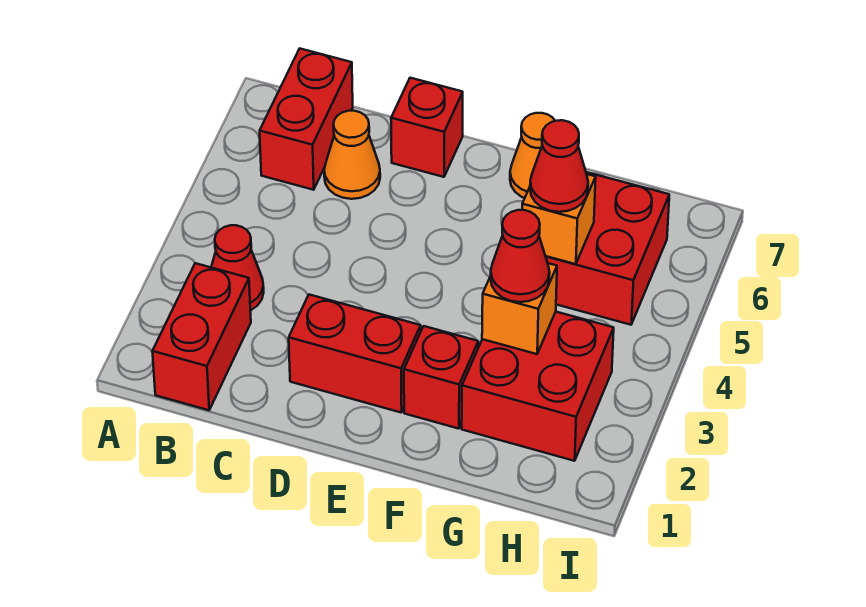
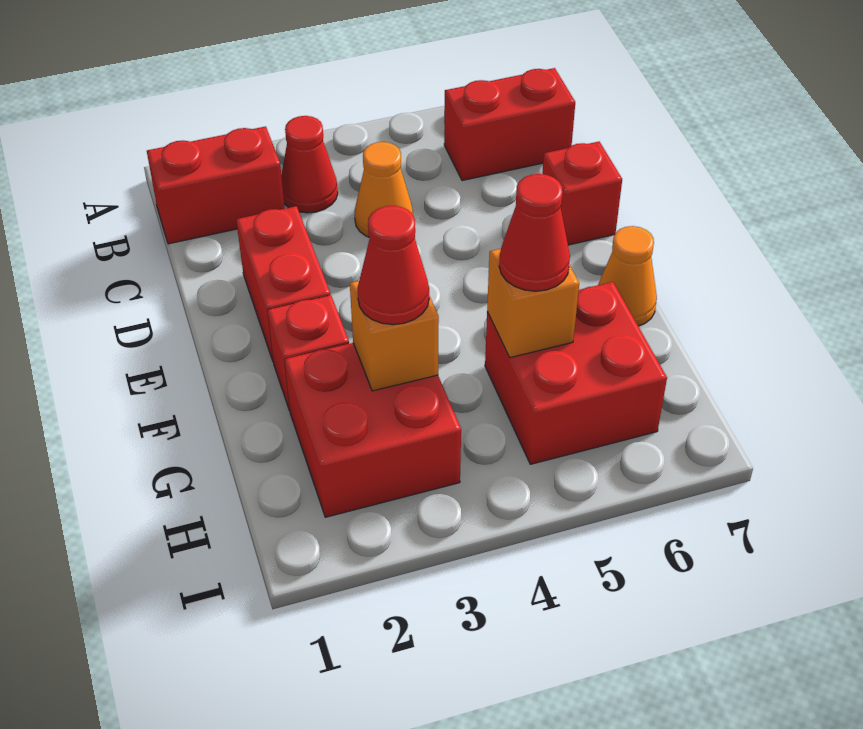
orange cone C6 level 1 -> orange cone C4 level 1

